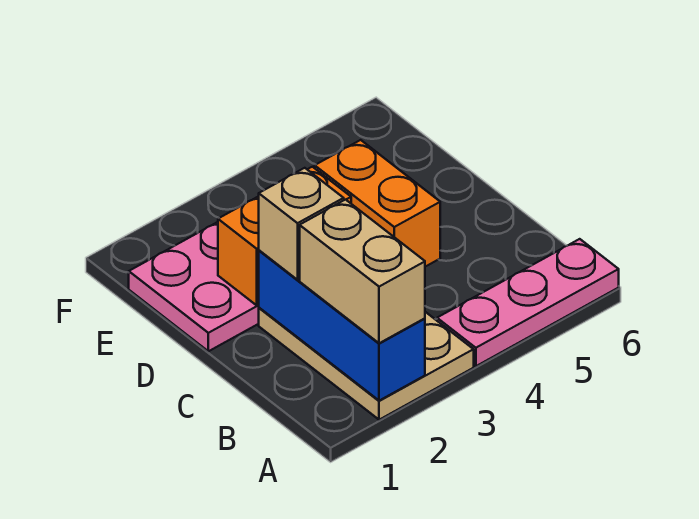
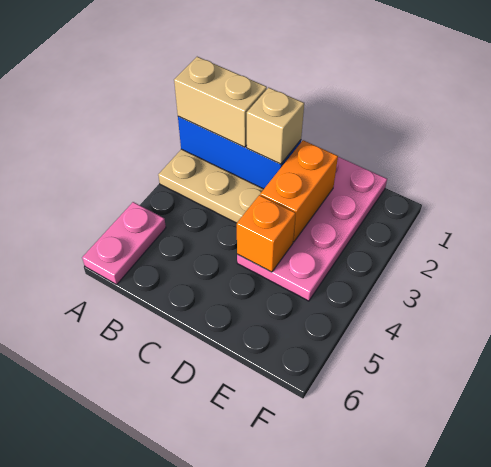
pink plate A4:A6 level 1 -> pink plate A5:A6 level 1
orange brick C4:D4 level 2 -> orange brick D4 level 2

